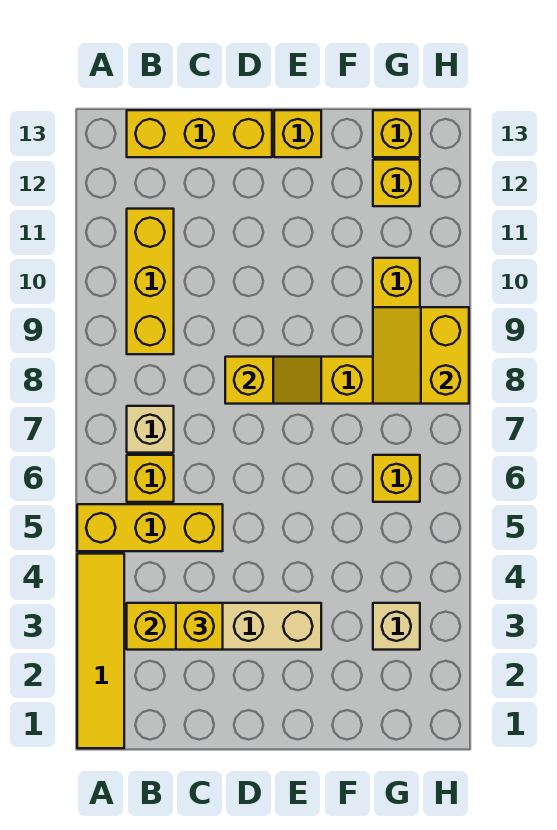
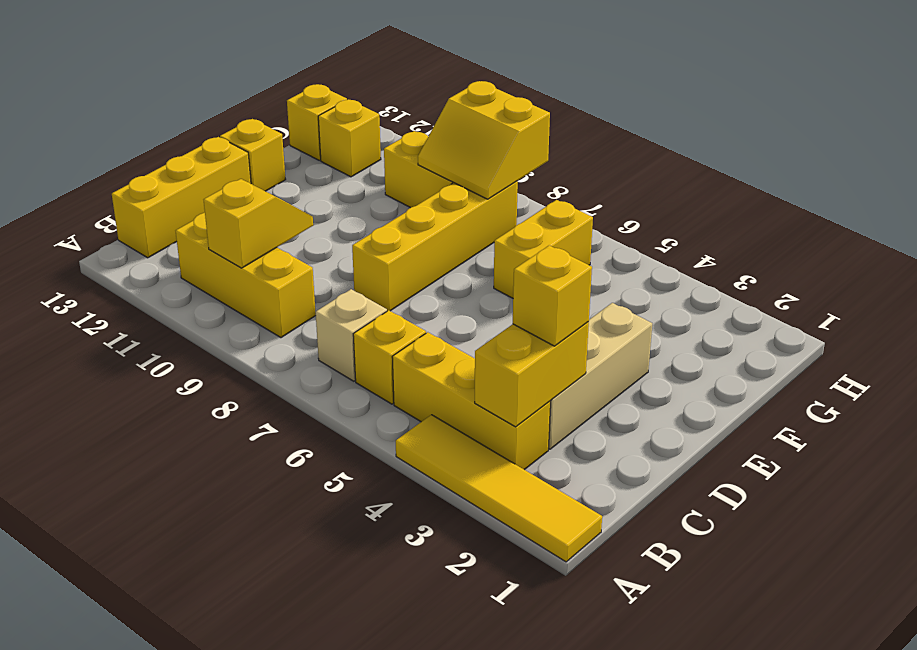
yellow brick A5:C5 level 1 -> yellow brick B3:B5 level 1
yellow slope D8:E8 level 2 top D -> yellow slope B10:C10 level 2 top B
tan brick G3 level 1 -> none
yellow brick G6 level 1 -> yellow brick F6:G6 level 1

